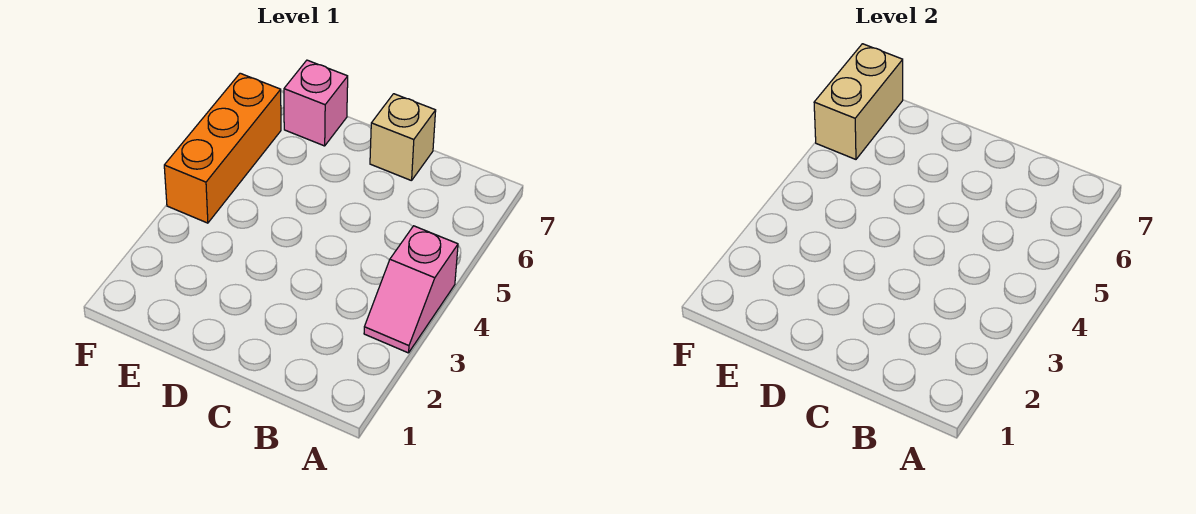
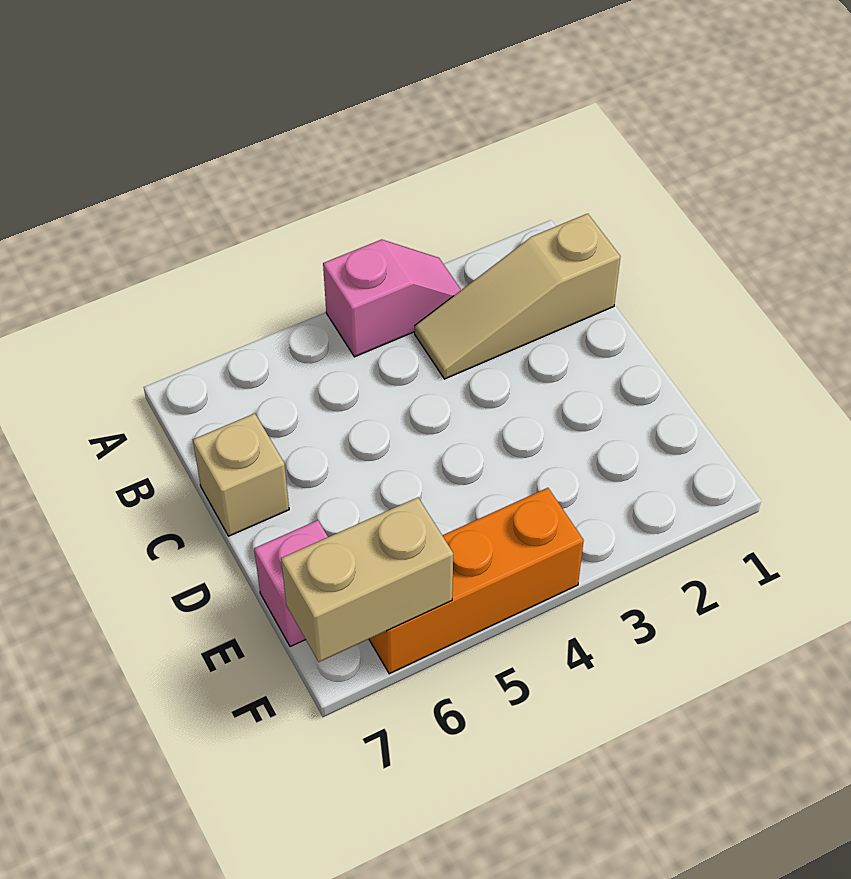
none -> tan slope B1:B3 level 1 top 1

